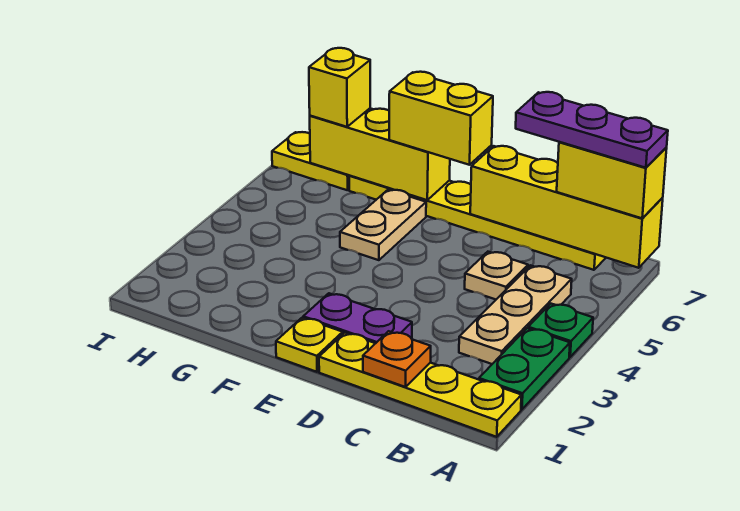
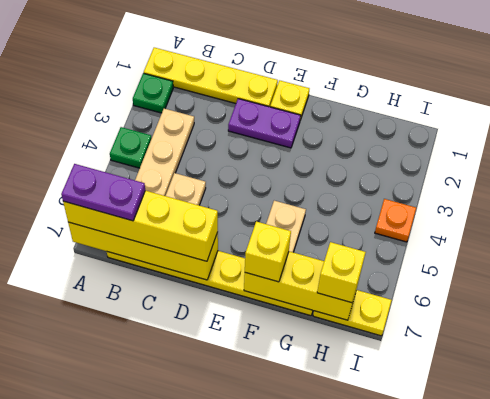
green plate A2:A3 level 1 -> green plate A2 level 1
yellow brick A7:B7 level 3 -> yellow brick A7:D7 level 3
purple plate A7:C7 level 4 -> purple plate A7:B7 level 4
orange plate C1 level 2 -> orange plate I4 level 1
yellow brick E7:F7 level 3 -> yellow brick F7 level 3

